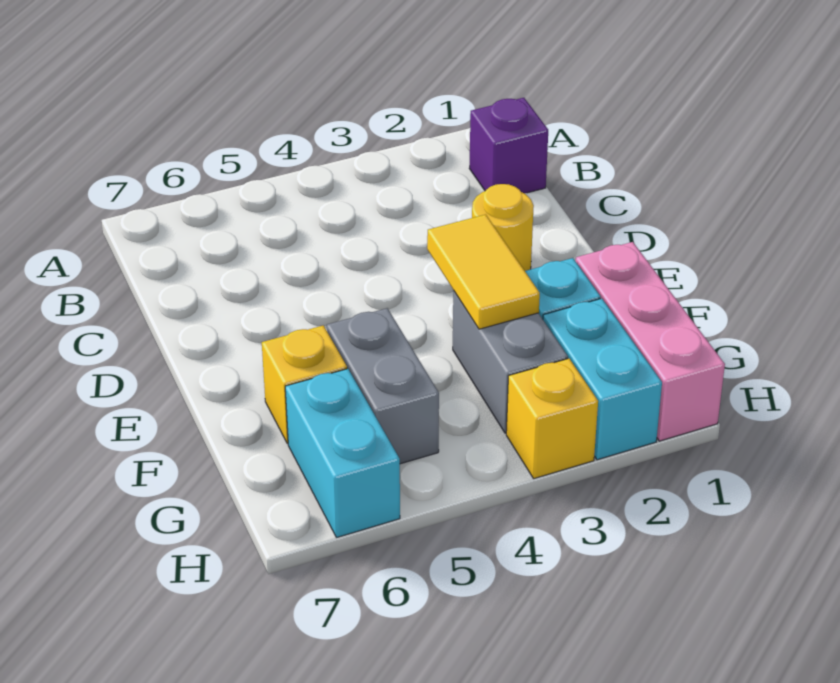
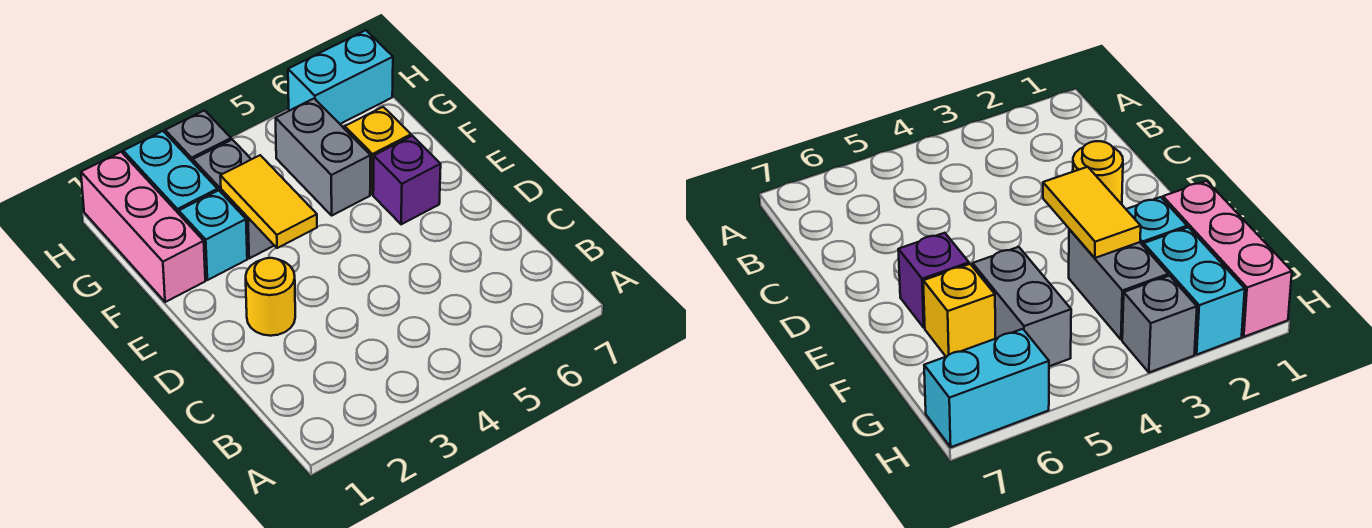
purple brick B1 level 1 -> purple brick E6 level 1
cyan brick G6:H6 level 1 -> cyan brick H6:H7 level 1
yellow brick H3 level 1 -> grey brick H3 level 1

